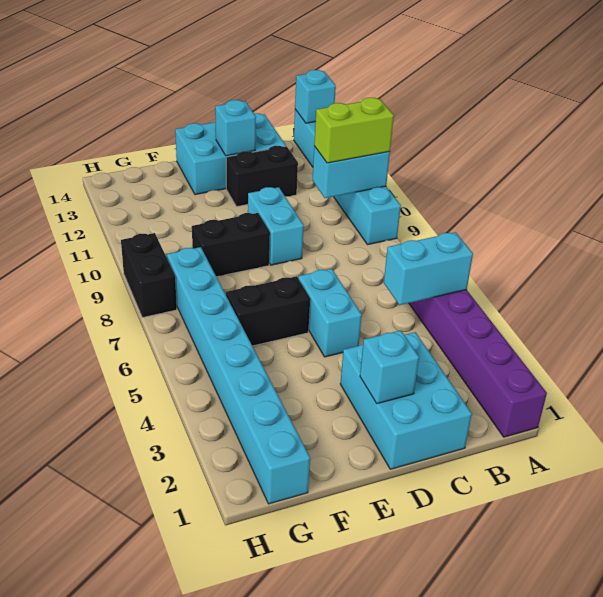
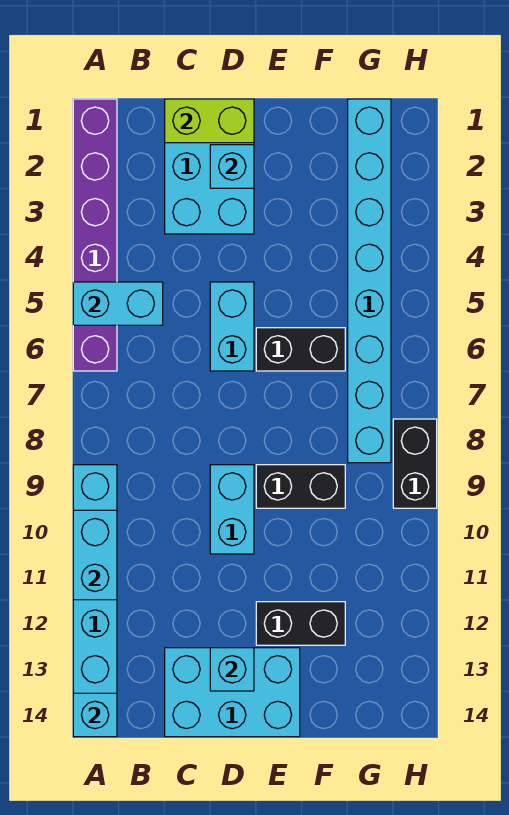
cyan brick A10:B10 level 2 -> cyan brick A10:A11 level 2
lime brick A10:B10 level 3 -> lime brick C1:D1 level 2
black brick C12:D12 level 1 -> black brick E12:F12 level 1

